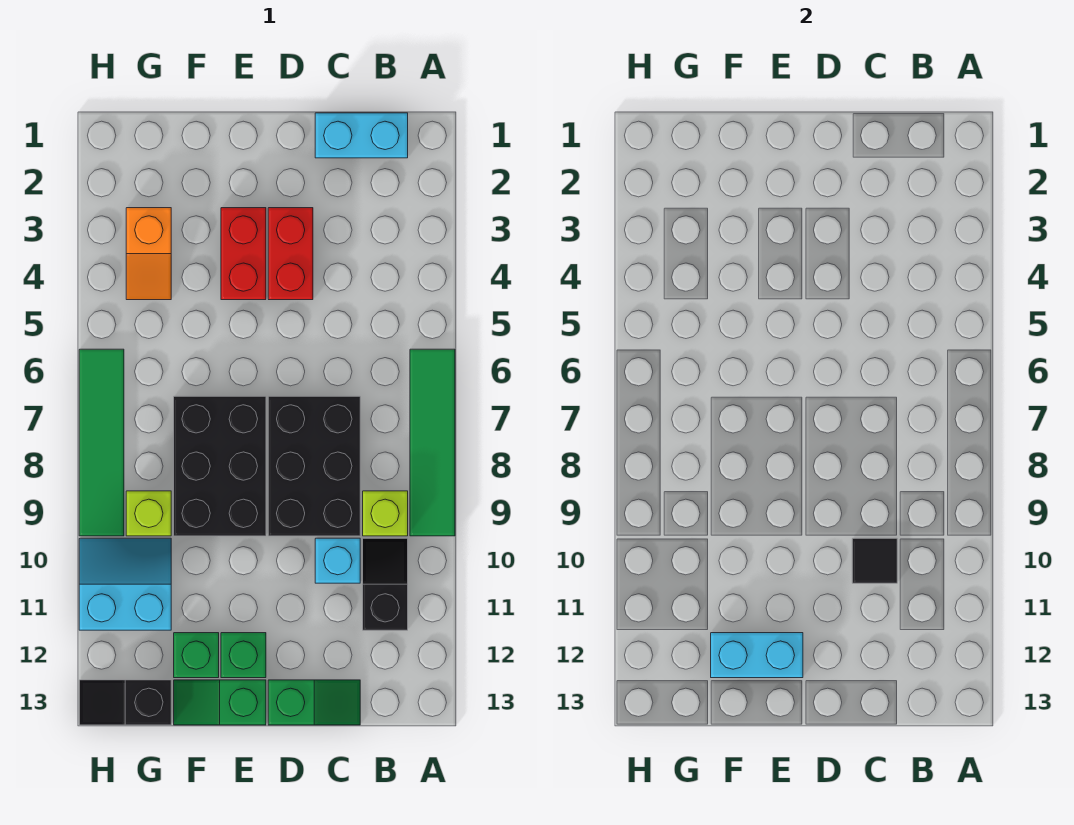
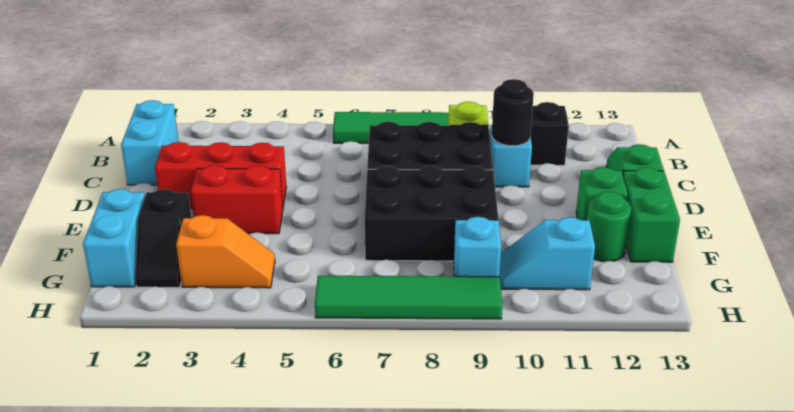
black tile C10 level 2 -> black round brick C10 level 2
red brick D3:D4 level 1 -> red brick D2:D4 level 1
cyan brick E12:F12 level 2 -> cyan brick F1:G1 level 1
green slope E13:F13 level 1 top E -> green brick E13:F13 level 1
green brick F12 level 1 -> green round brick F12 level 1
lime brick G9 level 1 -> cyan brick G9 level 1
cyan slope G10:H11 level 1 top 11 -> cyan slope G10:G11 level 1 top 11
black slope G13:H13 level 1 top G -> black slope F2:G2 level 1 top F

